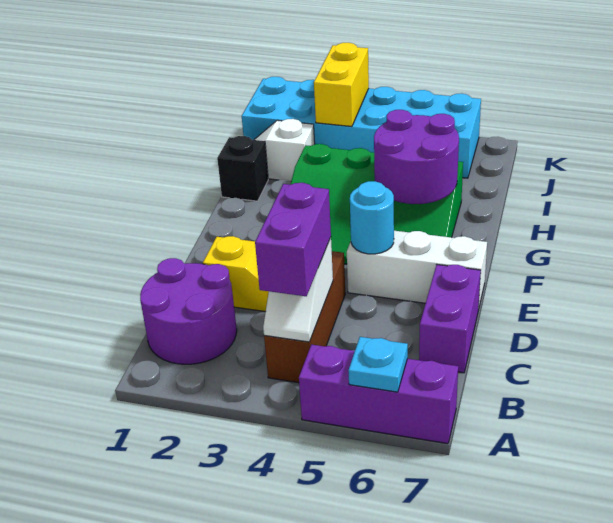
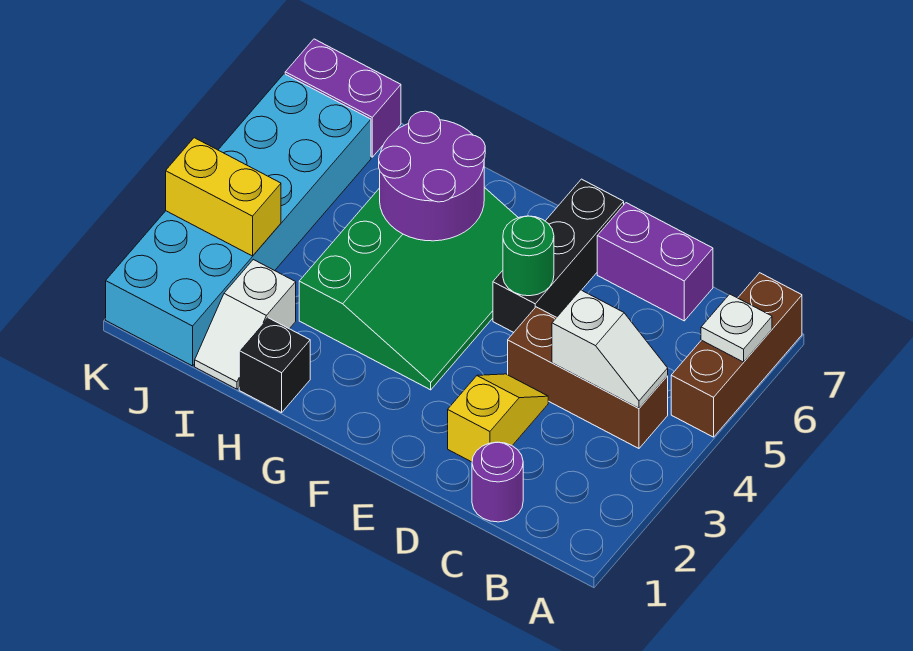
purple brick A5:A7 level 1 -> brown brick A5:A7 level 1
cyan plate A6 level 2 -> white plate A6 level 2
purple round brick B1:C2 level 1 -> purple round brick C1 level 1
purple brick B4:C4 level 3 -> purple brick J7:K7 level 1
white brick E5:E7 level 1 -> black brick E5:E7 level 1
cyan round brick E5 level 2 -> green round brick E5 level 2

